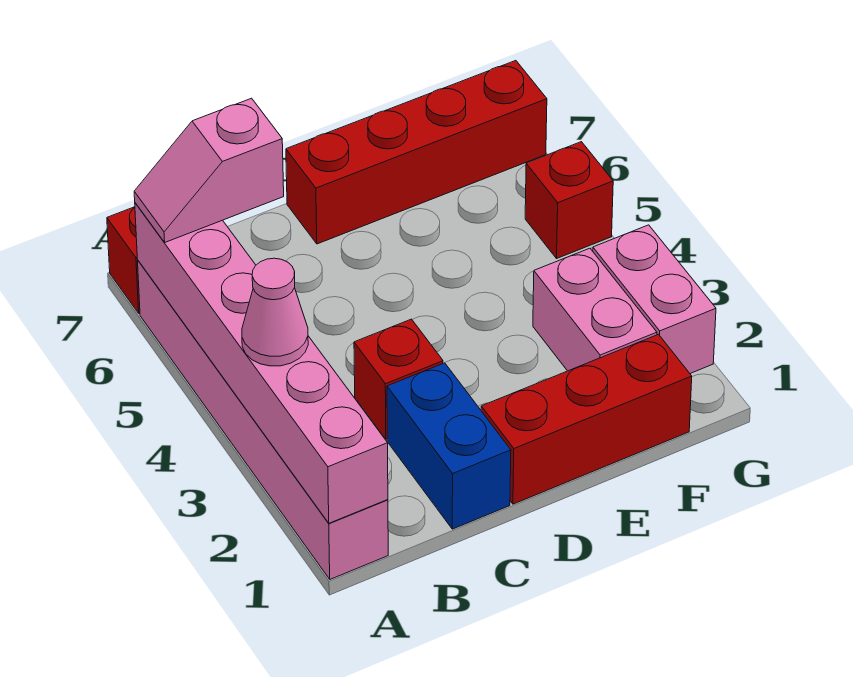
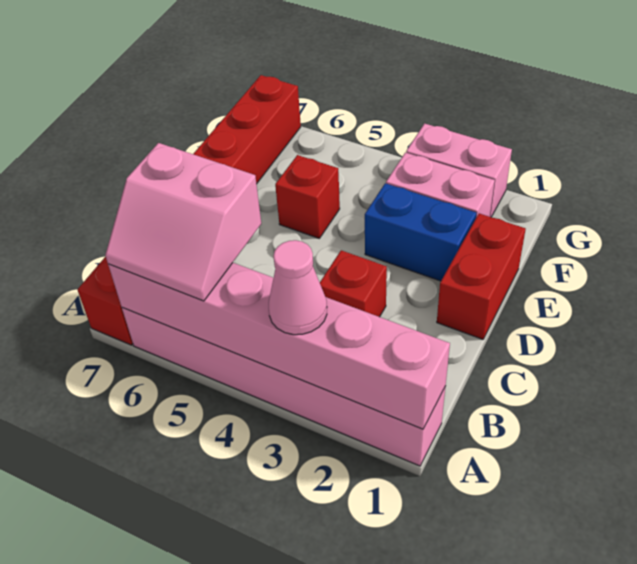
pink slope A6:B6 level 3 top B -> pink slope A5:B6 level 3 top B
blue brick C1:C2 level 1 -> blue brick E2:E3 level 1
red brick D1:F1 level 1 -> red brick D1:E1 level 1
red brick G5 level 1 -> red brick E5 level 1

